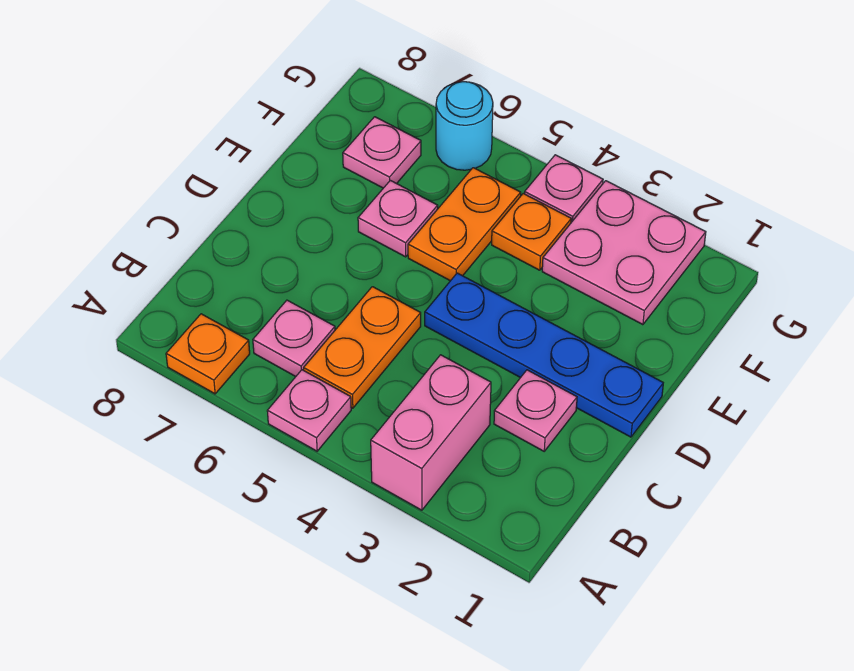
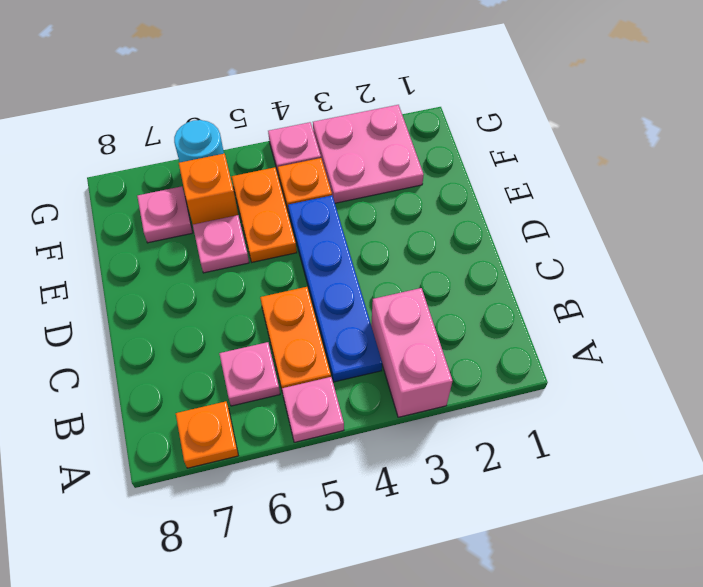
pink plate C2 level 1 -> none
blue plate D1:D4 level 1 -> blue plate B4:E4 level 1
none -> orange brick F6 level 1

